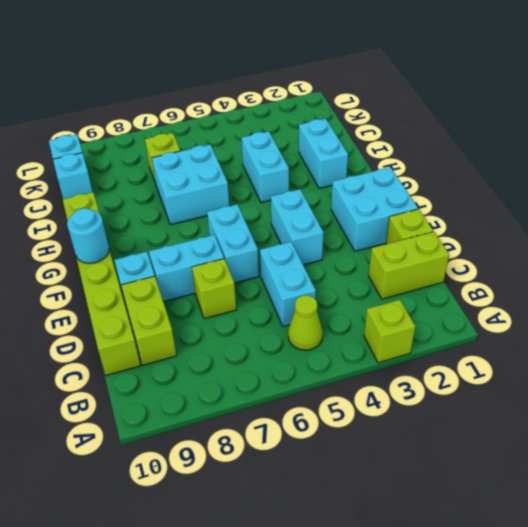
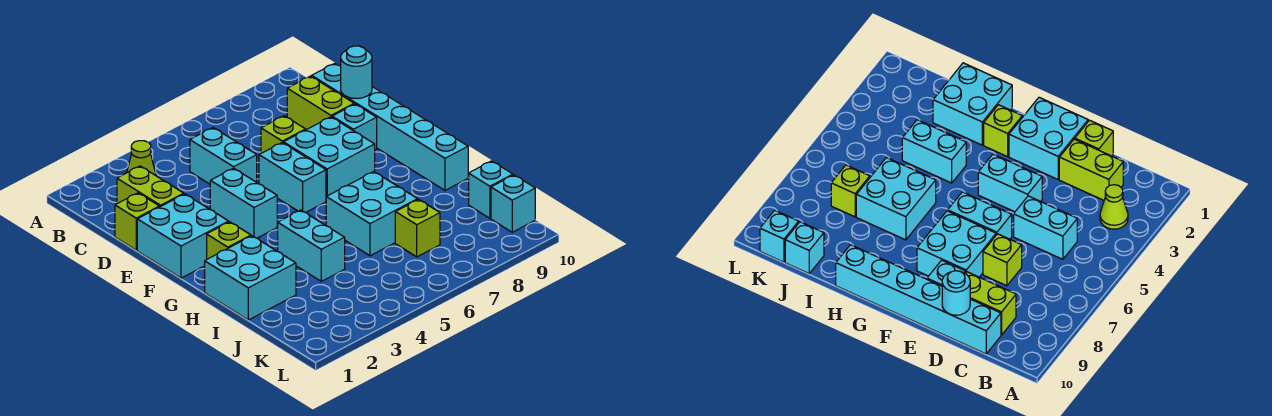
lime brick A3 level 1 -> lime brick G2 level 1
lime cone B5 level 1 -> lime cone B3 level 1
lime brick C1:C2 level 1 -> lime brick C2:D2 level 1
lime brick C10:H10 level 1 -> cyan brick C10:H10 level 1
cyan brick E7:E8 level 1 -> cyan brick E7:F8 level 1
cyan round brick F10 level 2 -> cyan round brick D10 level 2
cyan brick H2:I2 level 1 -> cyan brick H1:I2 level 1

